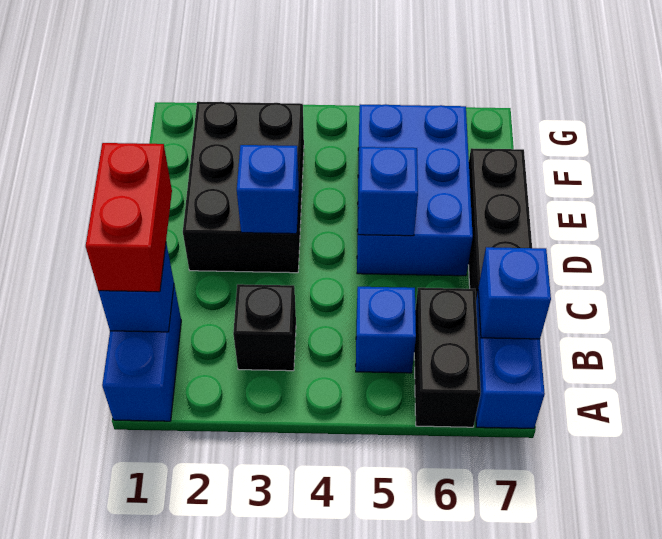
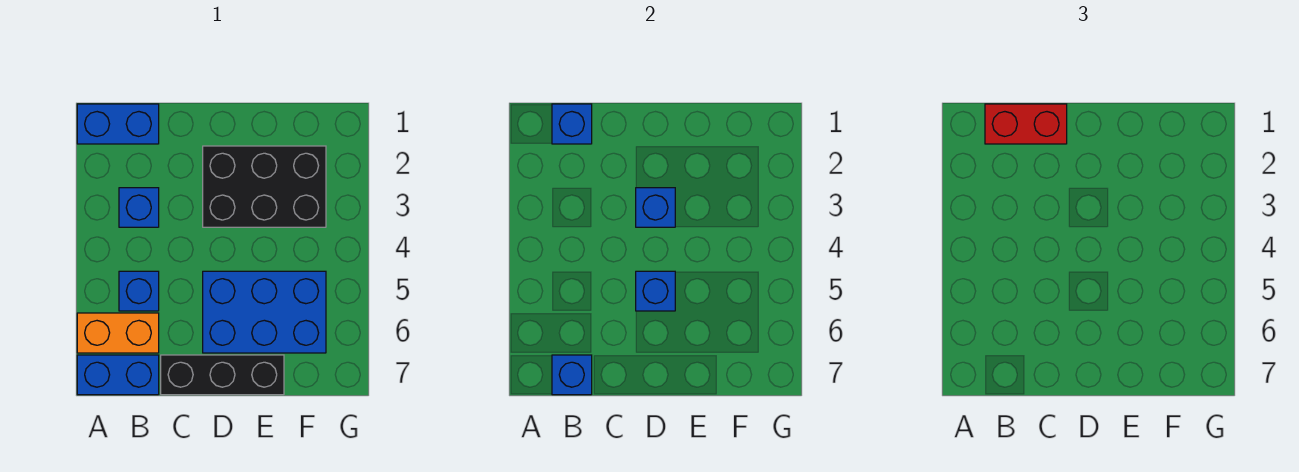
black brick A6:B6 level 1 -> orange brick A6:B6 level 1
black brick B3 level 1 -> blue brick B3 level 1

